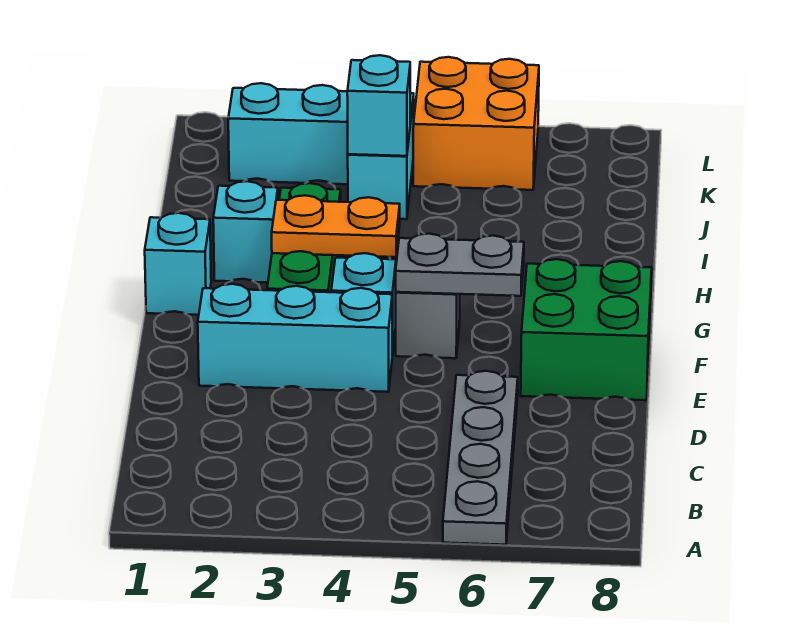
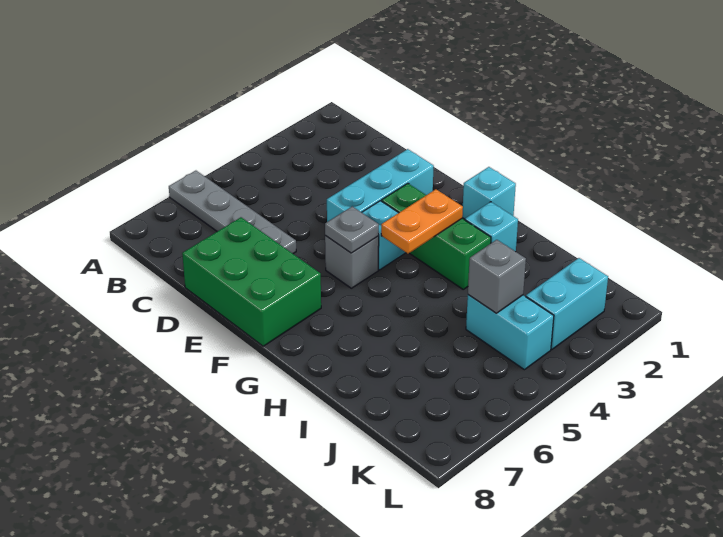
green brick E7:F8 level 1 -> green brick D7:F8 level 1
grey plate F5:F6 level 2 -> grey plate F5 level 2
cyan brick J4 level 2 -> grey brick J4 level 2
orange brick K5:L6 level 1 -> none

